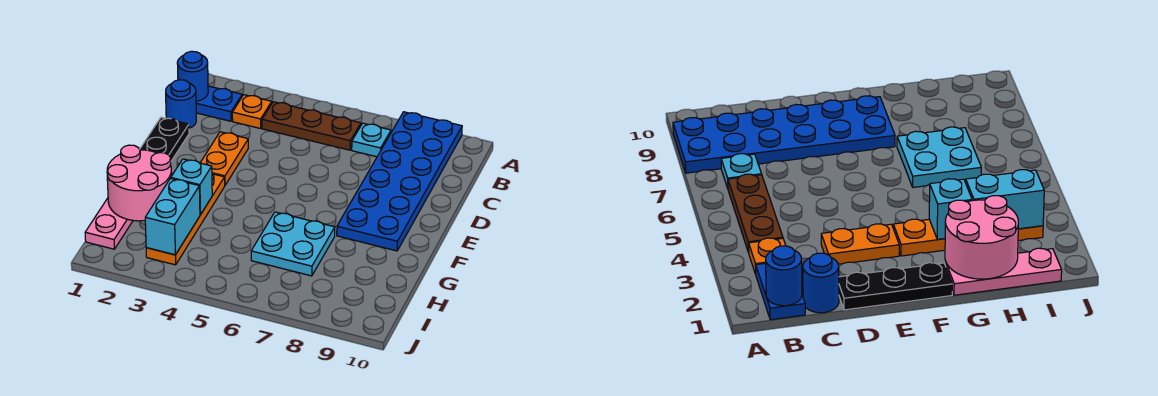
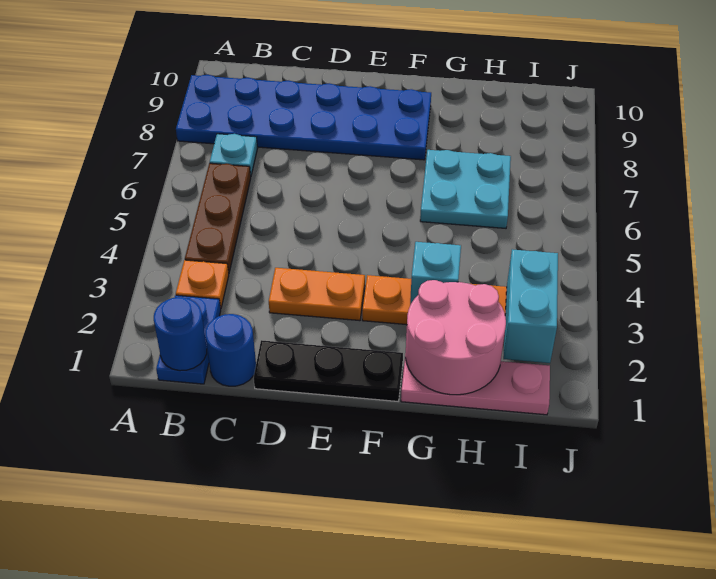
cyan brick H3:I3 level 2 -> cyan brick I2:I3 level 2

